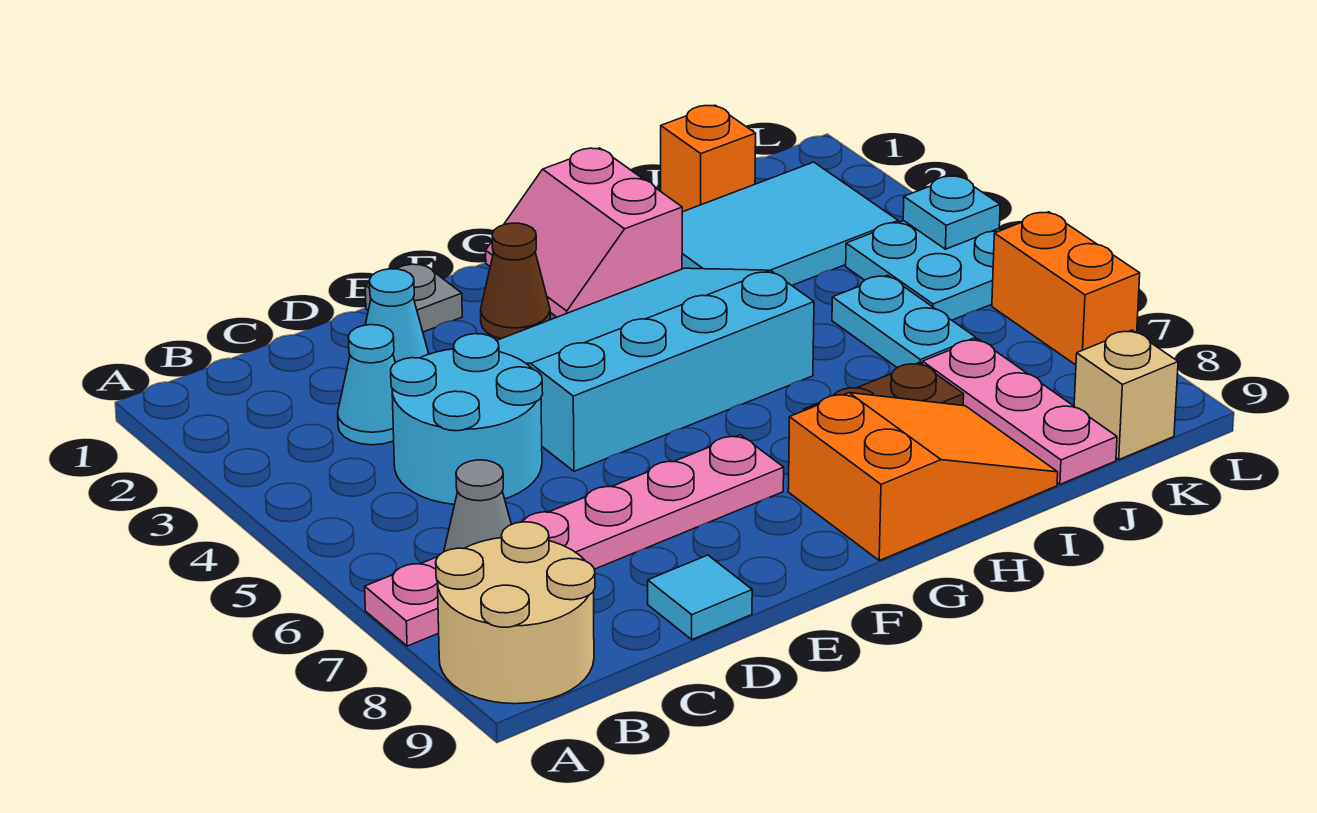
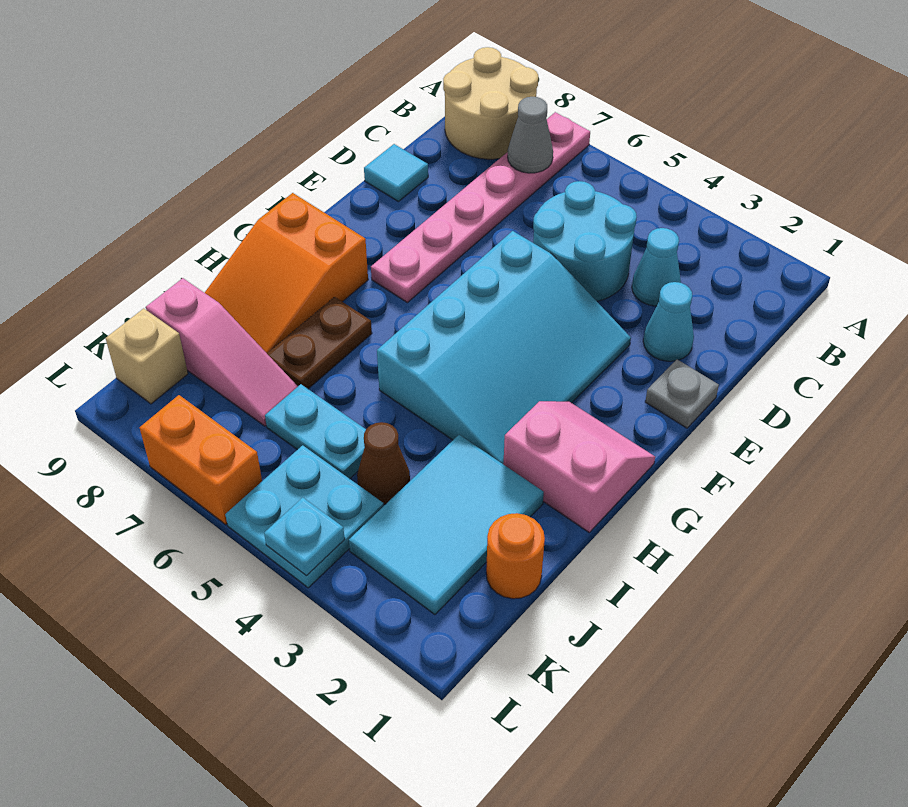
brown cone F2 level 1 -> brown cone J4 level 1
orange brick J1 level 1 -> orange round brick J1 level 1
pink plate J7:J9 level 1 -> pink slope J7:J9 level 1 top 9

